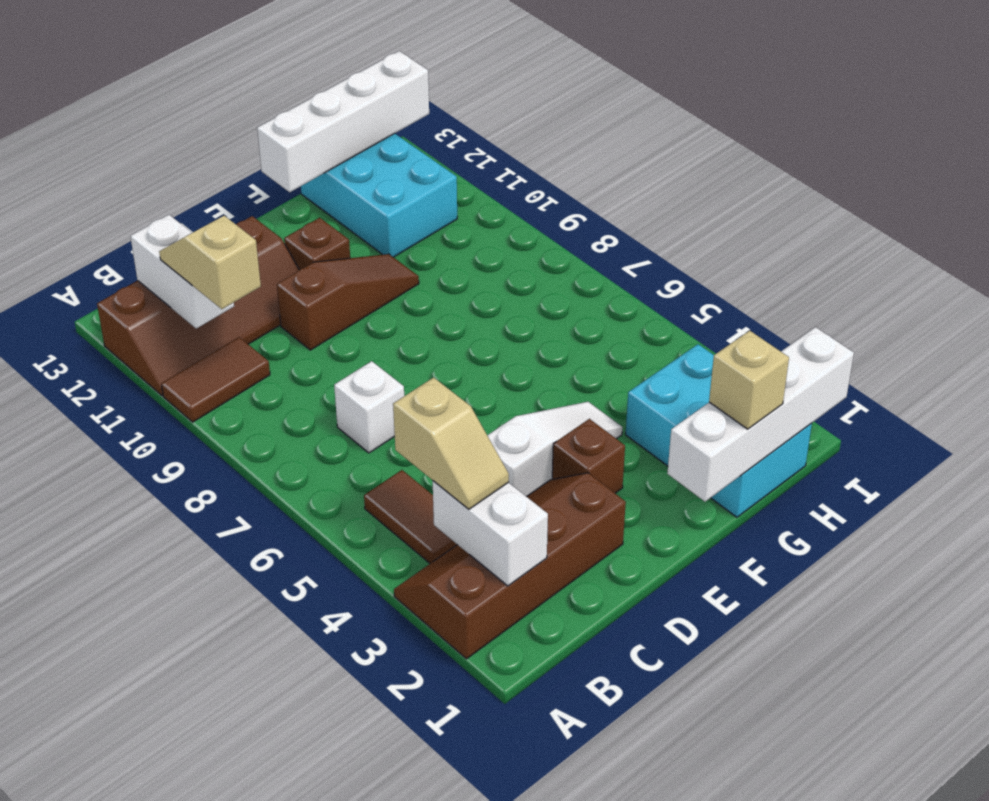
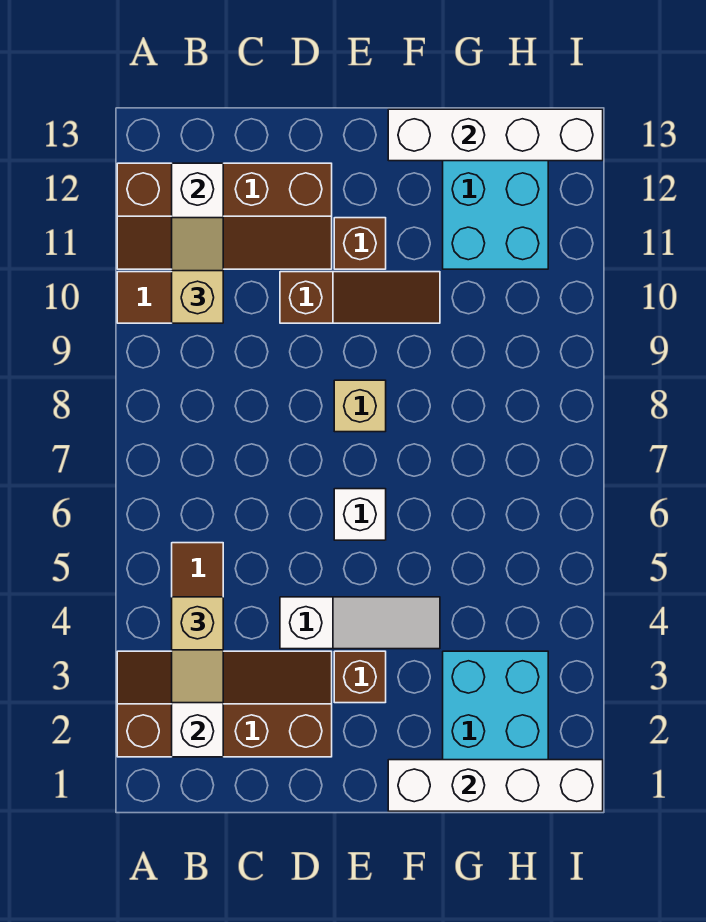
white brick C7 level 1 -> white brick E6 level 1
tan brick G1 level 3 -> tan brick E8 level 1

